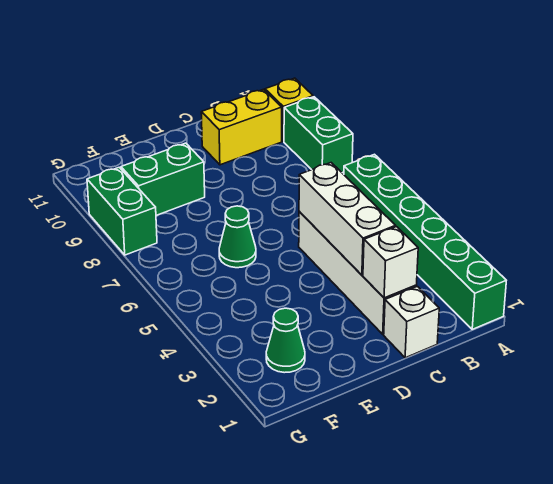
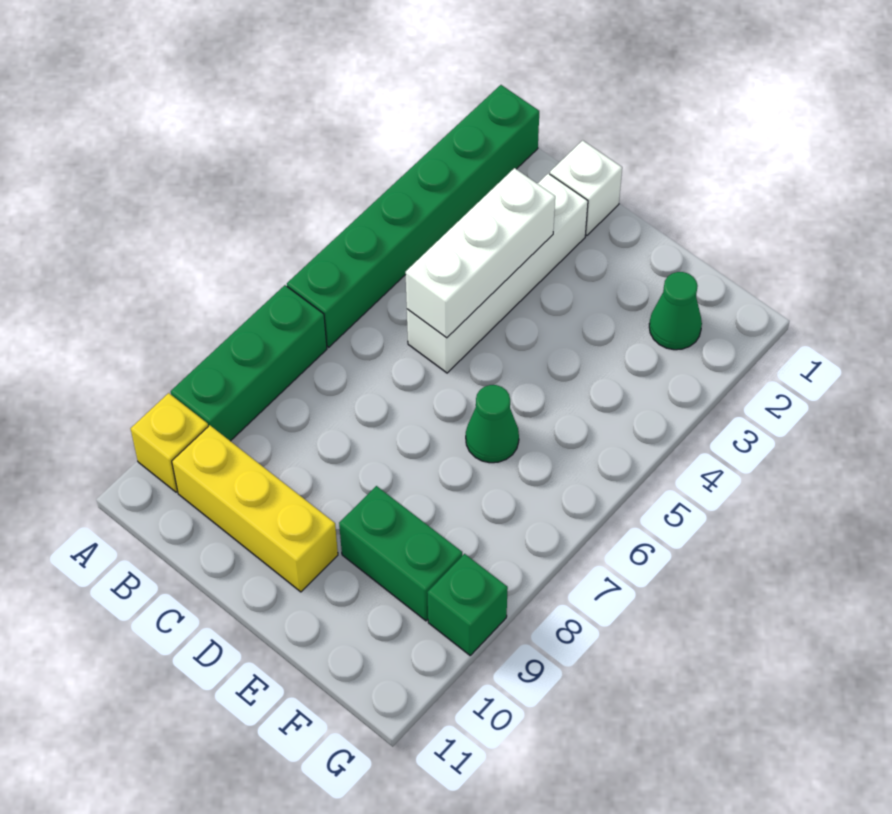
green brick A8:A9 level 1 -> green brick A7:A9 level 1
yellow brick B10:C10 level 1 -> yellow brick B10:D10 level 1
white brick C2 level 2 -> none
green brick G8:G9 level 1 -> green brick G9 level 1

